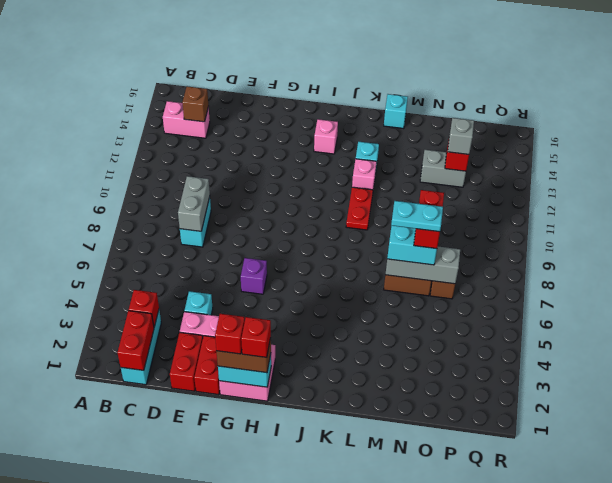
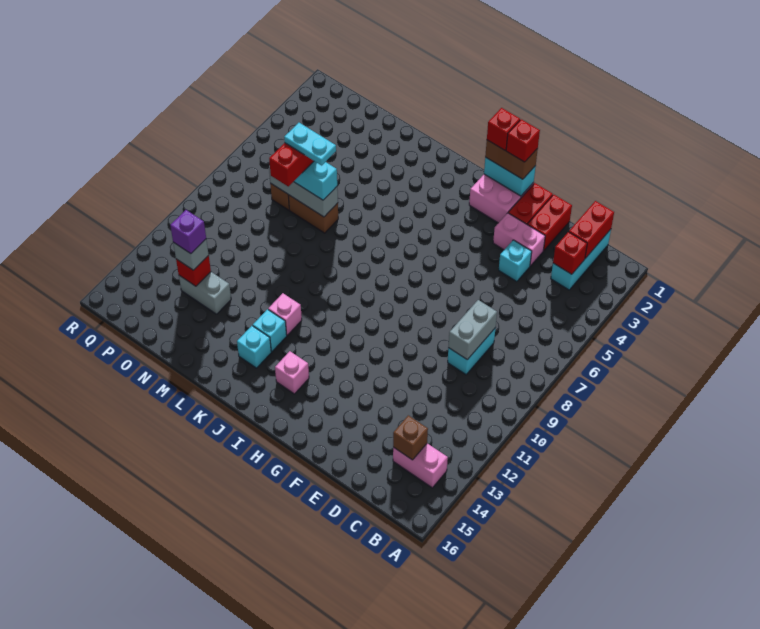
purple brick G6 level 1 -> purple brick O13 level 4
red plate K10:K11 level 1 -> none
cyan brick L16 level 1 -> cyan brick K14 level 1

